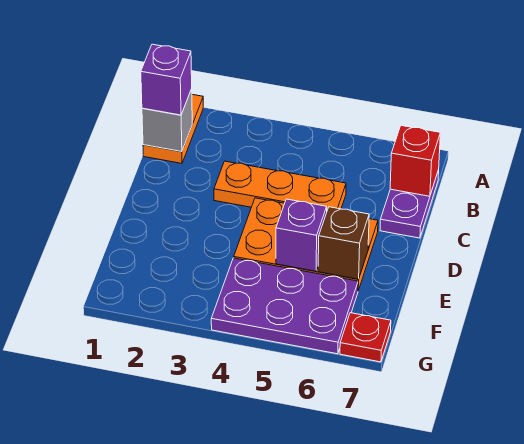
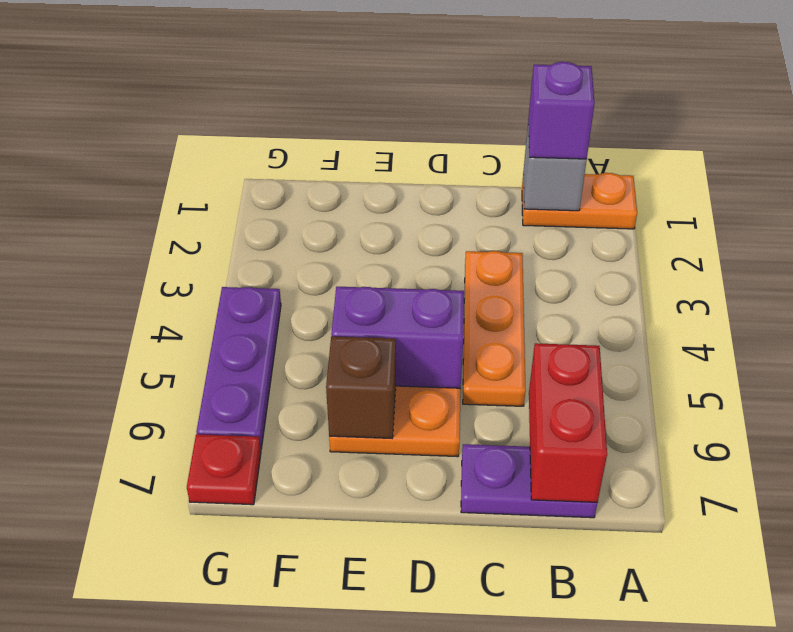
red brick B7 level 2 -> red brick B6:B7 level 2
purple brick E5 level 2 -> purple brick D5:E5 level 2
purple plate F4:G6 level 1 -> purple plate G4:G6 level 1

